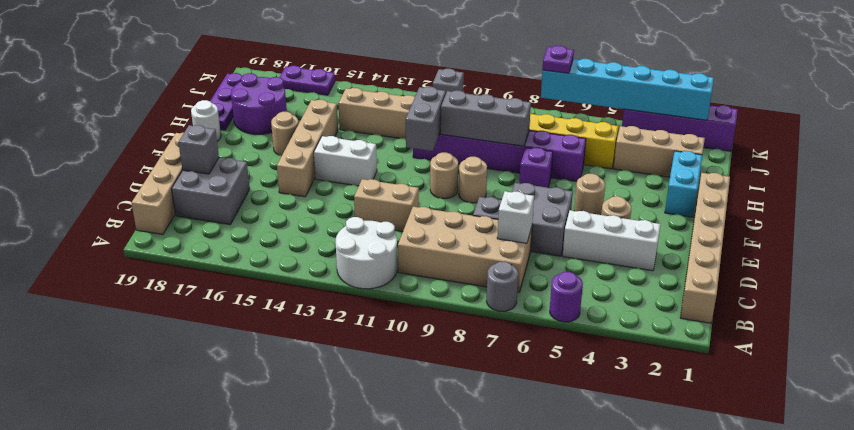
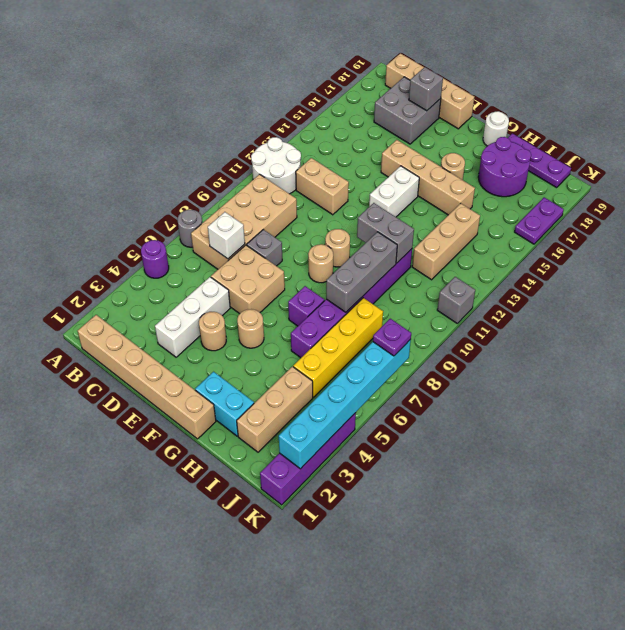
grey brick D6:E7 level 1 -> tan brick D6:E7 level 1
tan brick D11:D12 level 1 -> tan brick C12:D12 level 1

